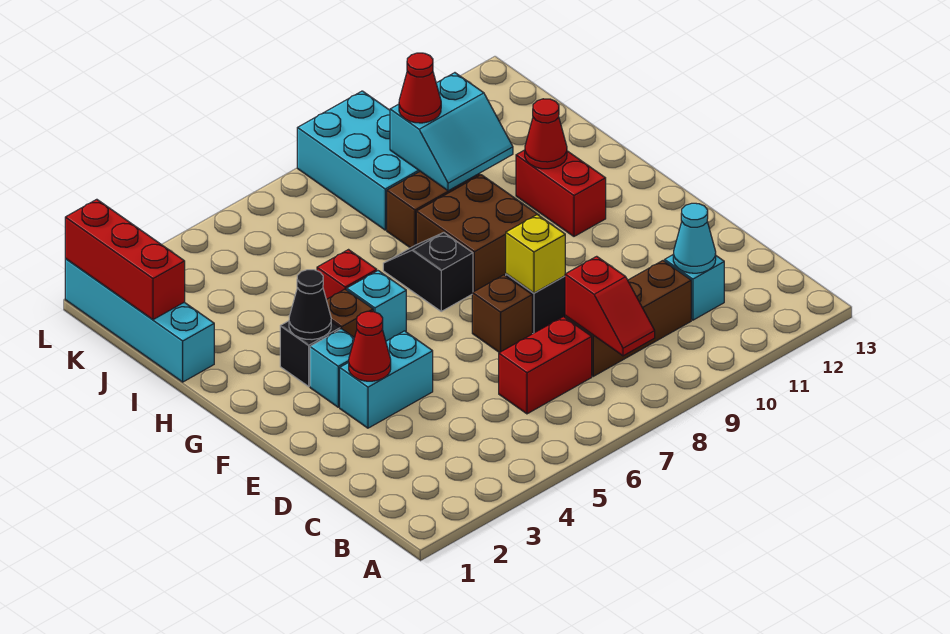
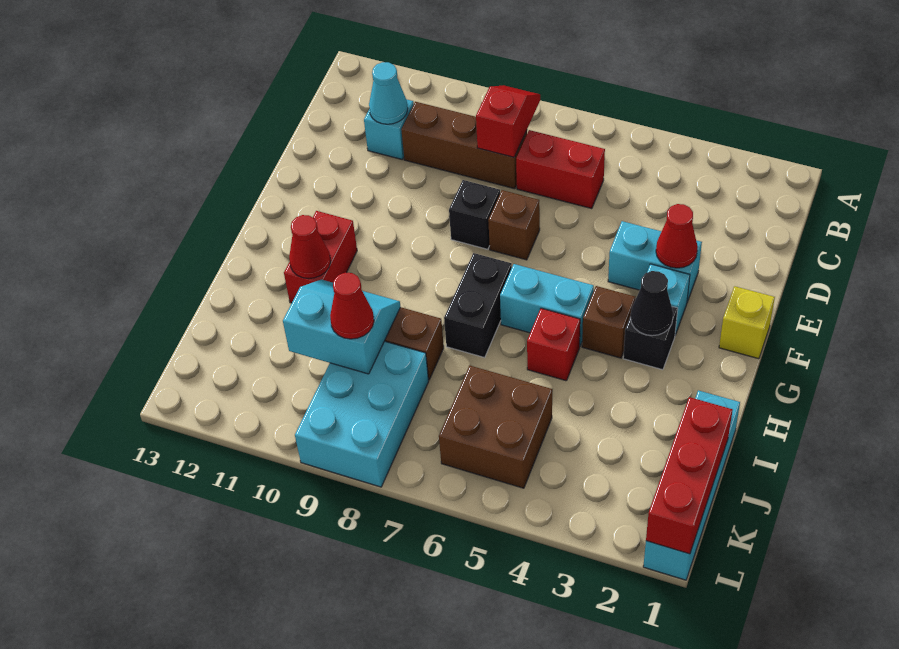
yellow brick E8 level 2 -> yellow brick F1 level 1
cyan brick G5 level 1 -> cyan brick G5:G6 level 1
black slope G7:H7 level 1 top G -> black brick G7:H7 level 1
brown brick G8:H9 level 1 -> brown brick J5:K6 level 1

